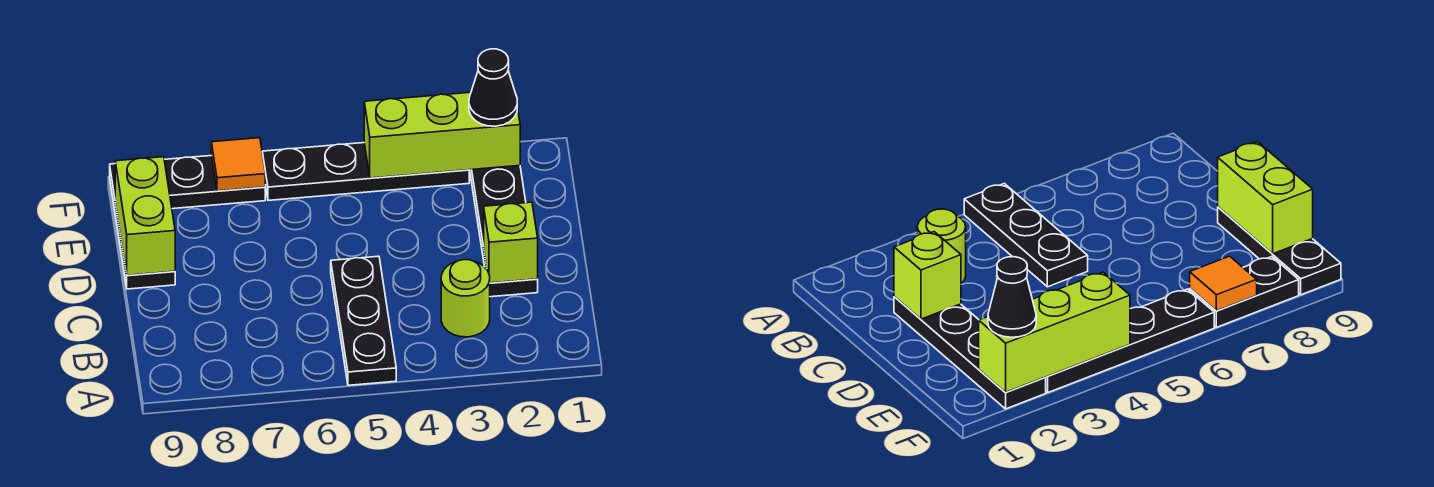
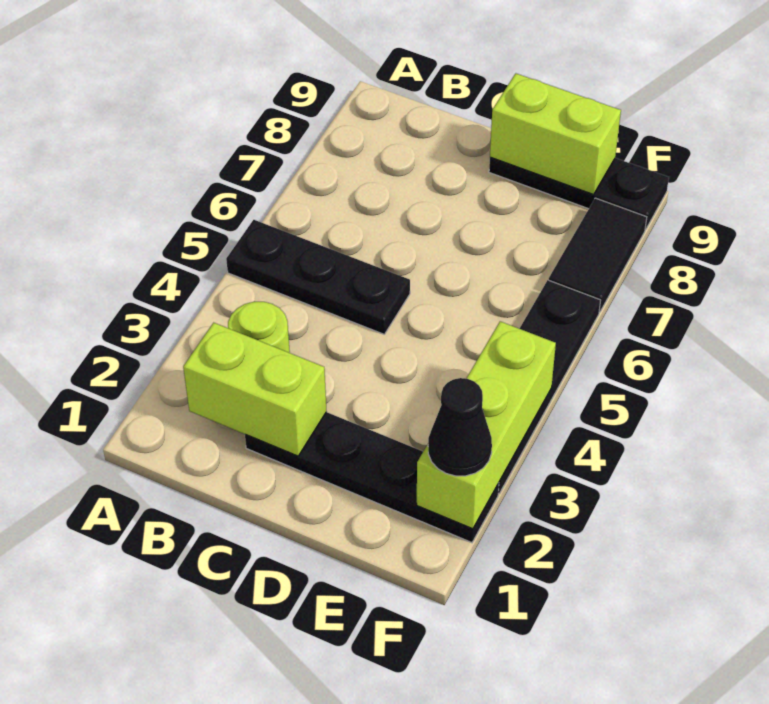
lime brick C2 level 2 -> lime brick B2:C2 level 2
black plate F7:F8 level 1 -> black tile F7:F8 level 1
orange tile F7 level 2 -> none

